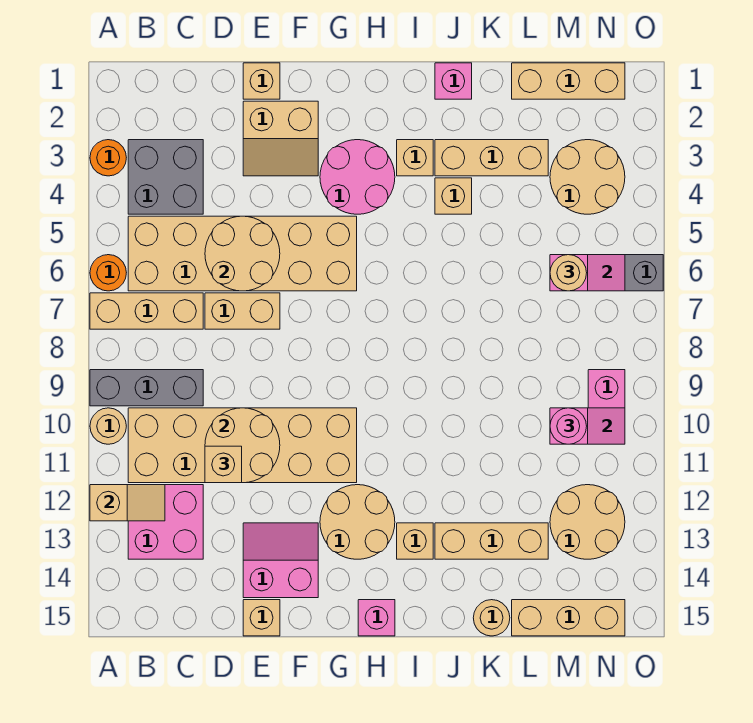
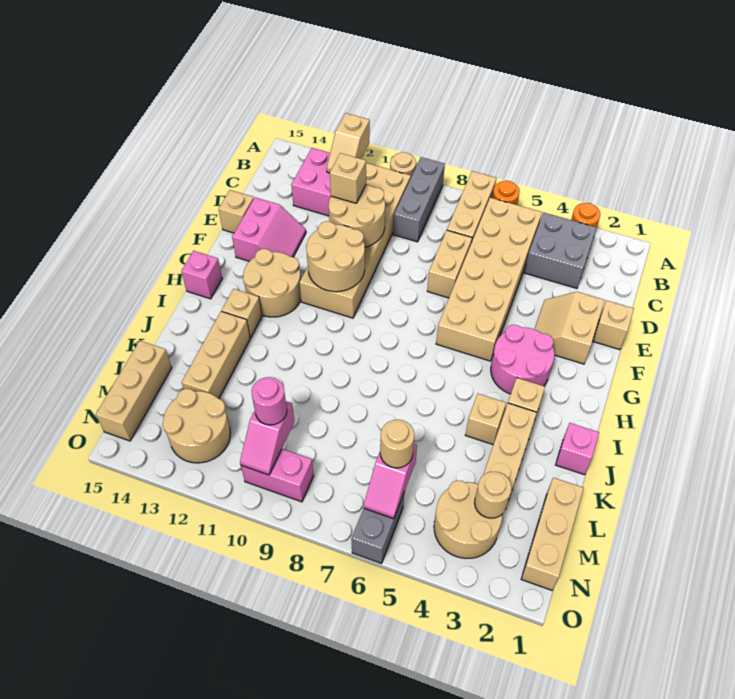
tan round brick D5:E6 level 2 -> tan round brick F10:G11 level 2
tan round brick K15 level 1 -> tan round brick M3 level 2

